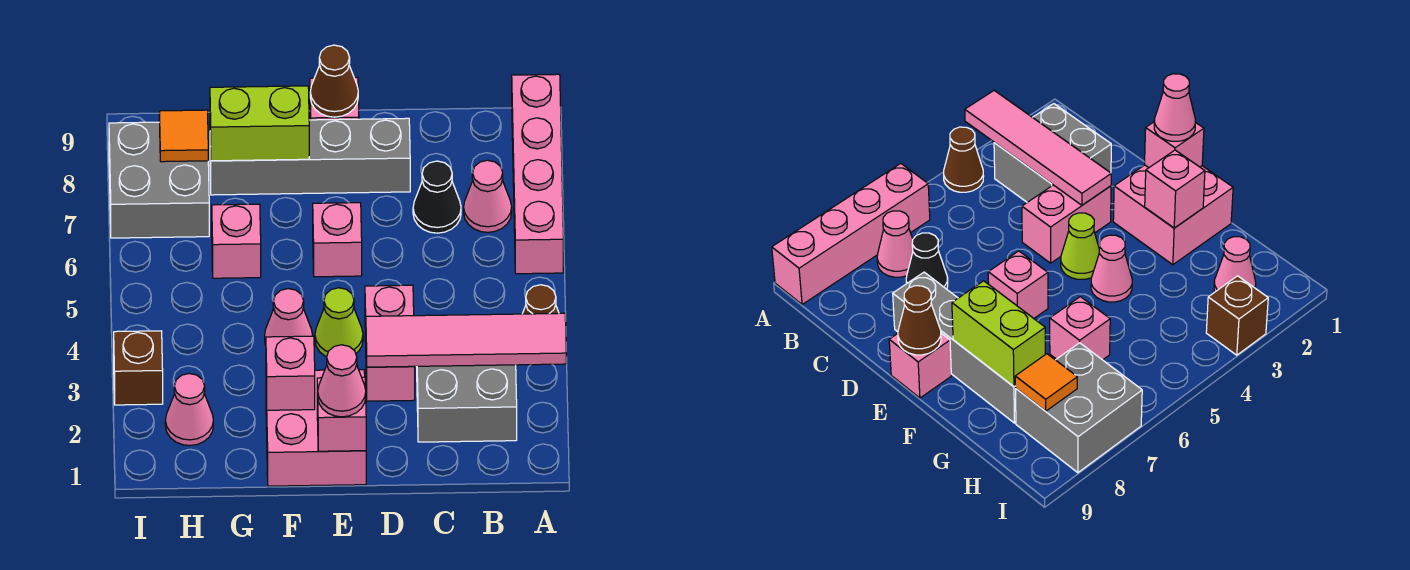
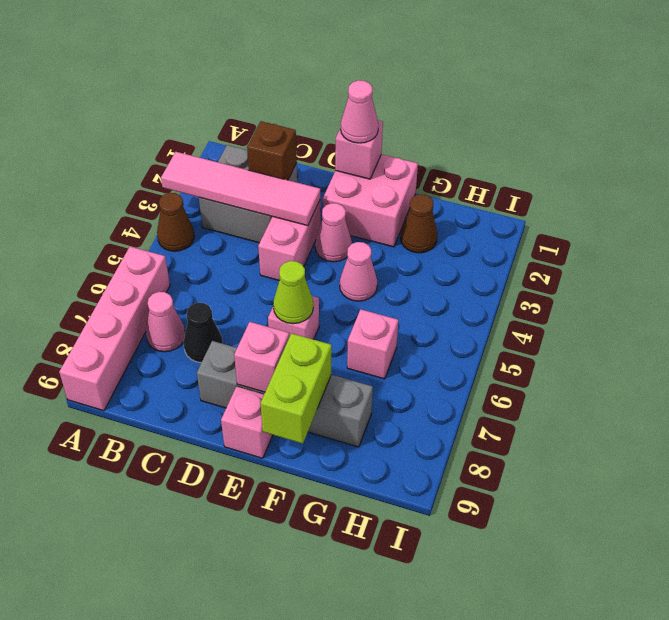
lime cone E4 level 1 -> lime cone E6 level 2
brown cone E9 level 2 -> brown cone G2 level 1
pink brick F2 level 2 -> pink brick E8 level 2
lime brick F8:G8 level 2 -> lime brick F8:F9 level 2
pink cone H2 level 1 -> pink cone E3 level 1
grey brick H7:I8 level 1 -> none
orange tile H8 level 2 -> none
brown brick I3 level 1 -> brown brick C2 level 2

